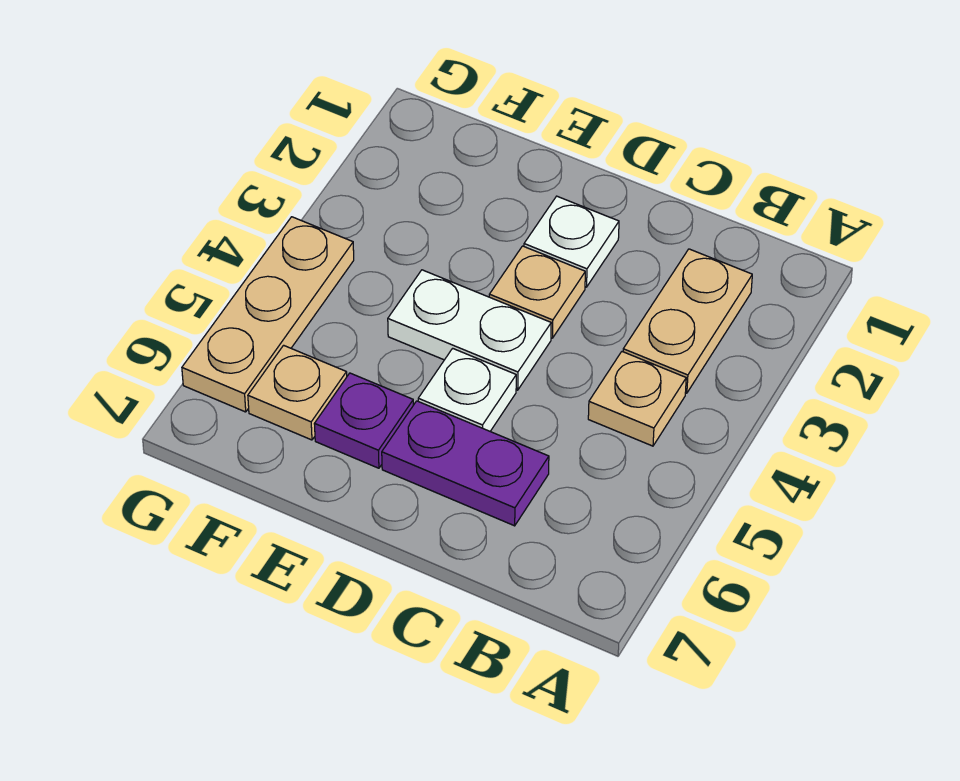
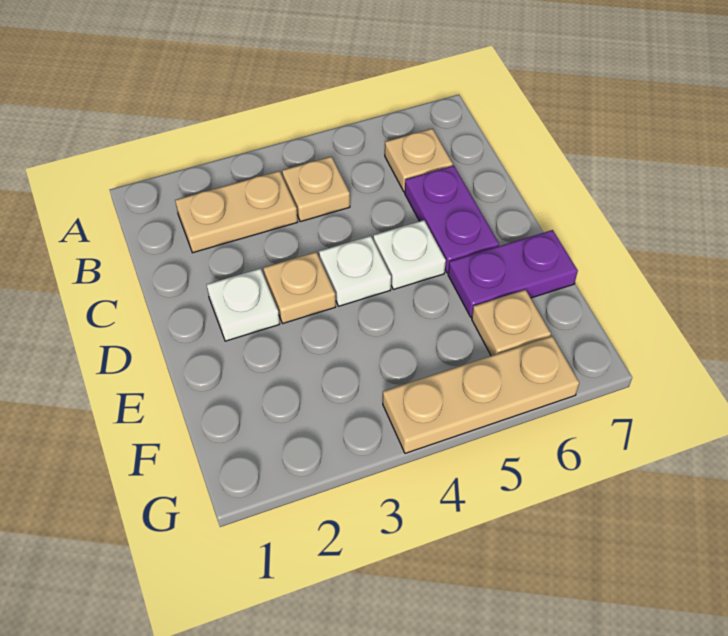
none -> tan plate B6 level 1
white plate D4:E4 level 1 -> white plate D4 level 1
purple plate E6 level 1 -> purple plate E6:E7 level 1

